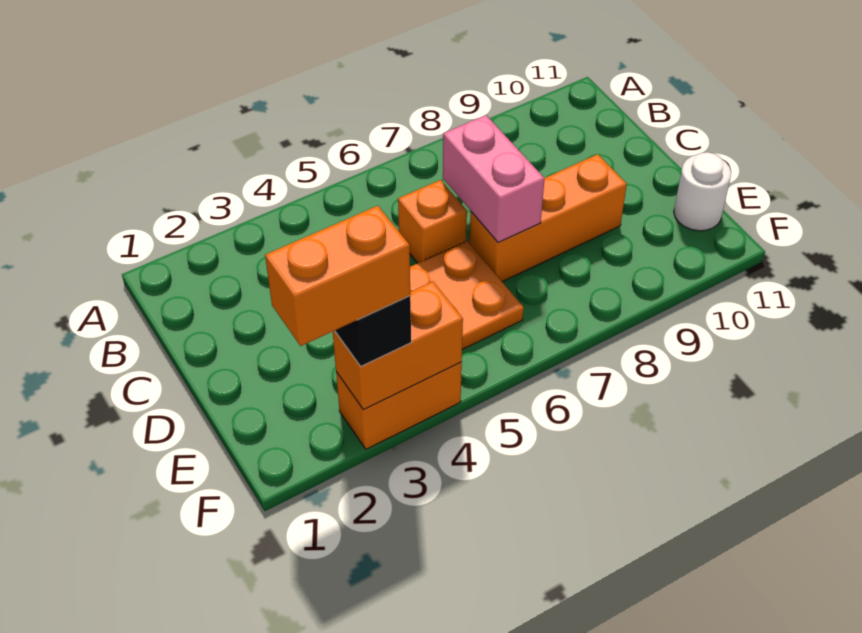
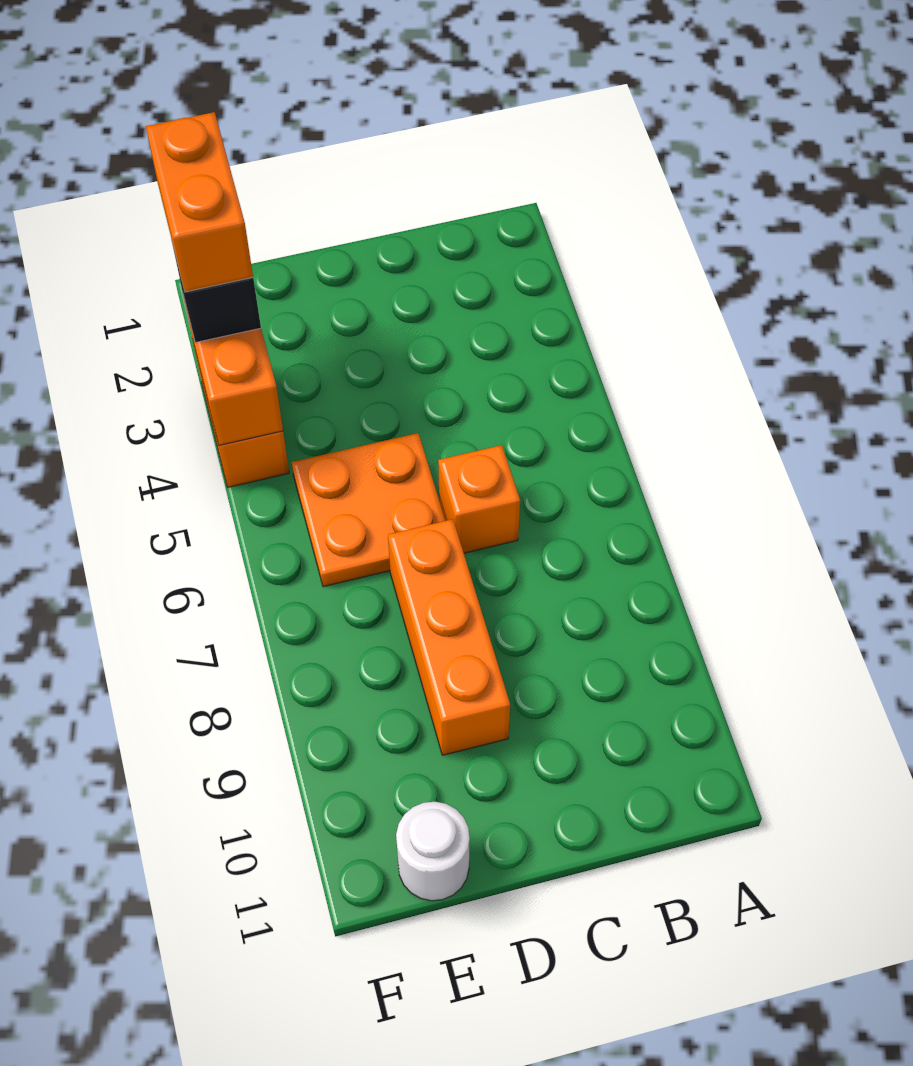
pink brick C7:D7 level 2 -> none

